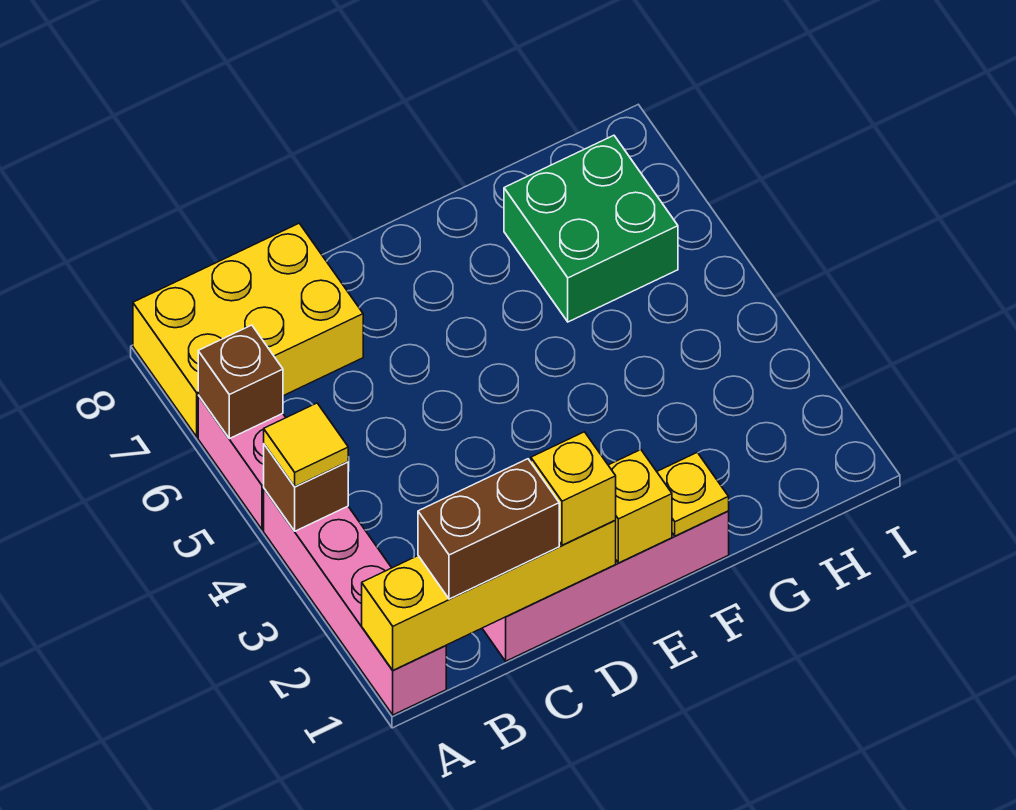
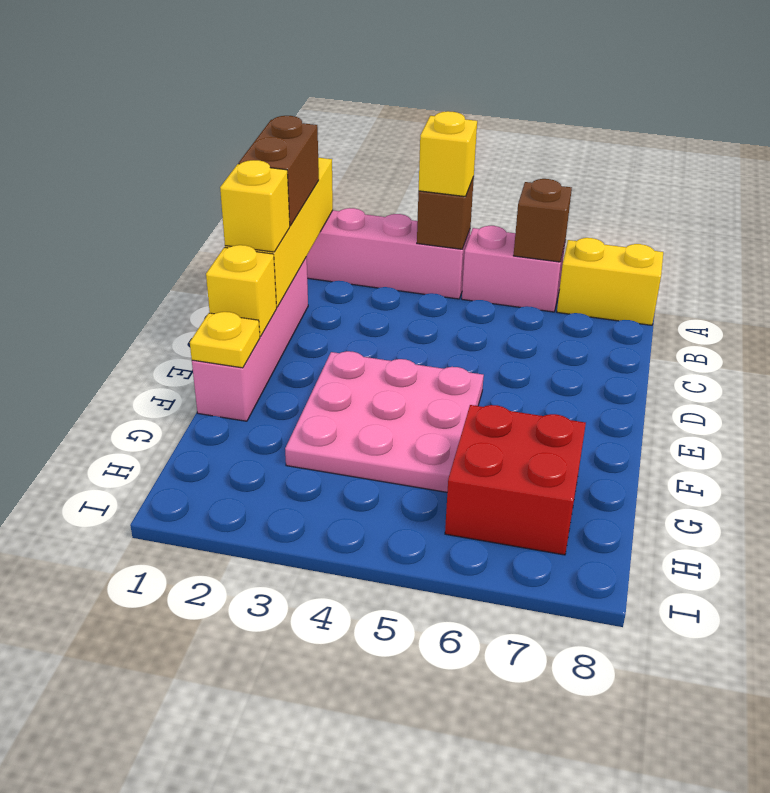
yellow tile A4 level 3 -> yellow brick A4 level 3
yellow brick A7:C8 level 1 -> yellow brick A7:A8 level 1
none -> pink plate E3:G5 level 1
green brick G6:H7 level 1 -> red brick G6:H7 level 1

